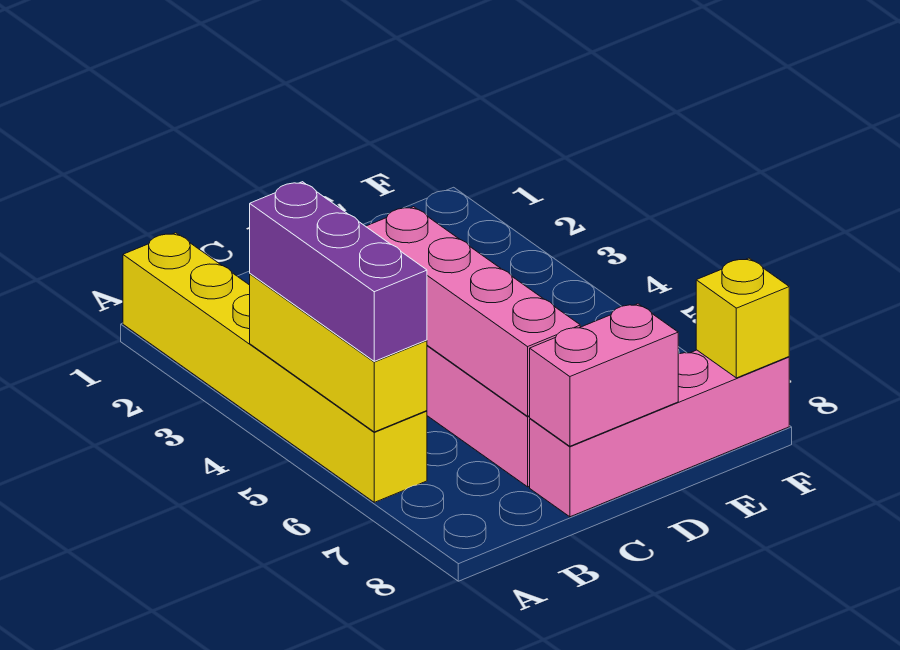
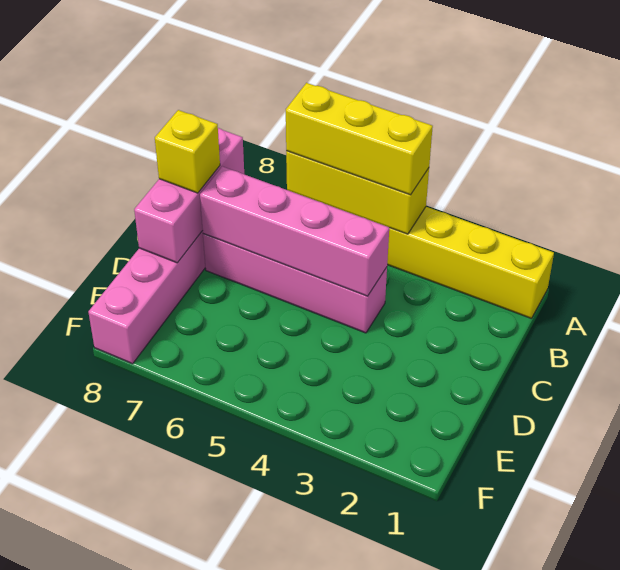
purple brick A4:A6 level 3 -> yellow brick A4:A6 level 3
pink brick C8:D8 level 2 -> pink brick B8:D8 level 2
yellow brick F8 level 2 -> yellow brick C8 level 3

